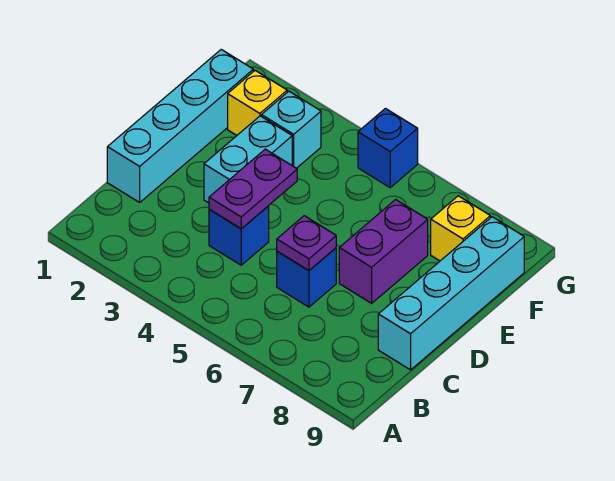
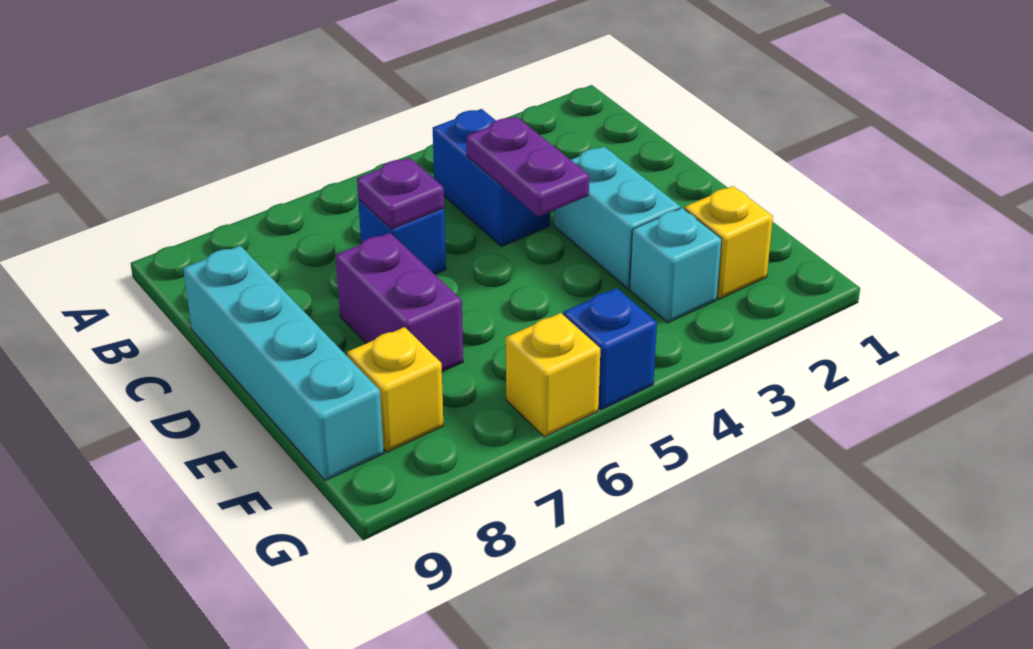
cyan brick C1:F1 level 1 -> none
blue brick C4 level 1 -> blue brick B4:C4 level 1
none -> yellow brick G6 level 1

